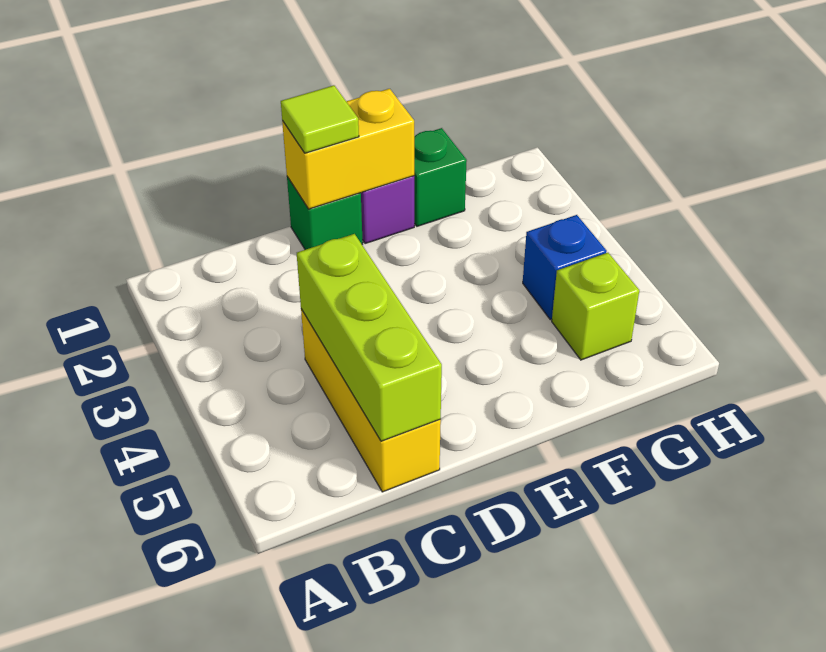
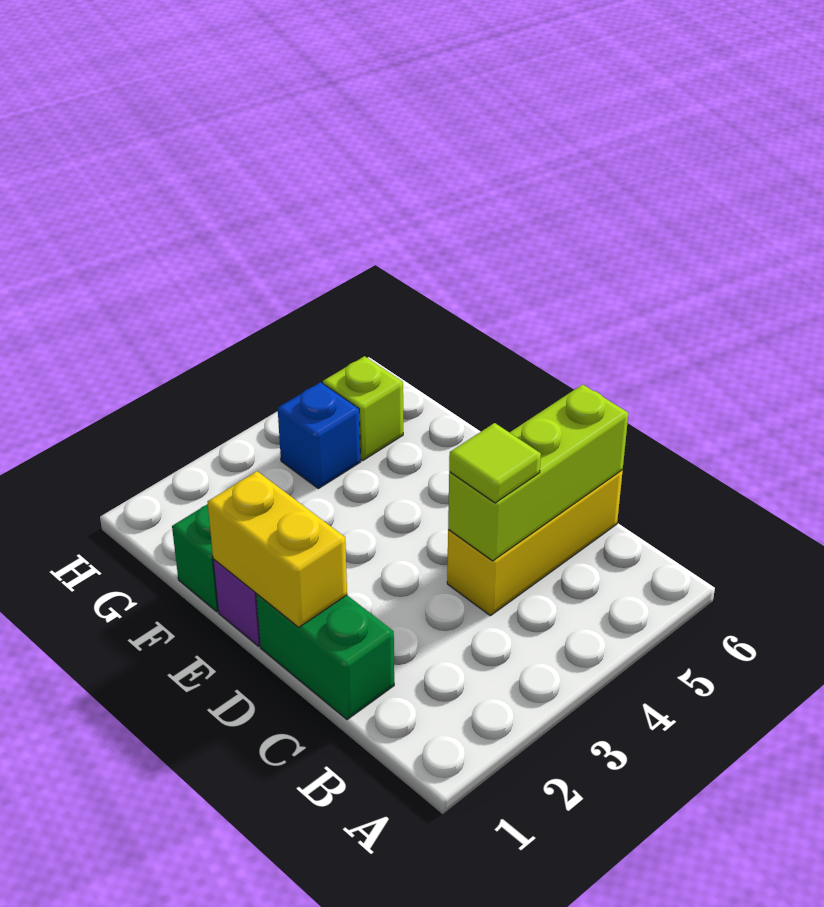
green brick D1 level 1 -> green brick C1:D1 level 1
lime tile D1 level 3 -> lime tile C4 level 3

